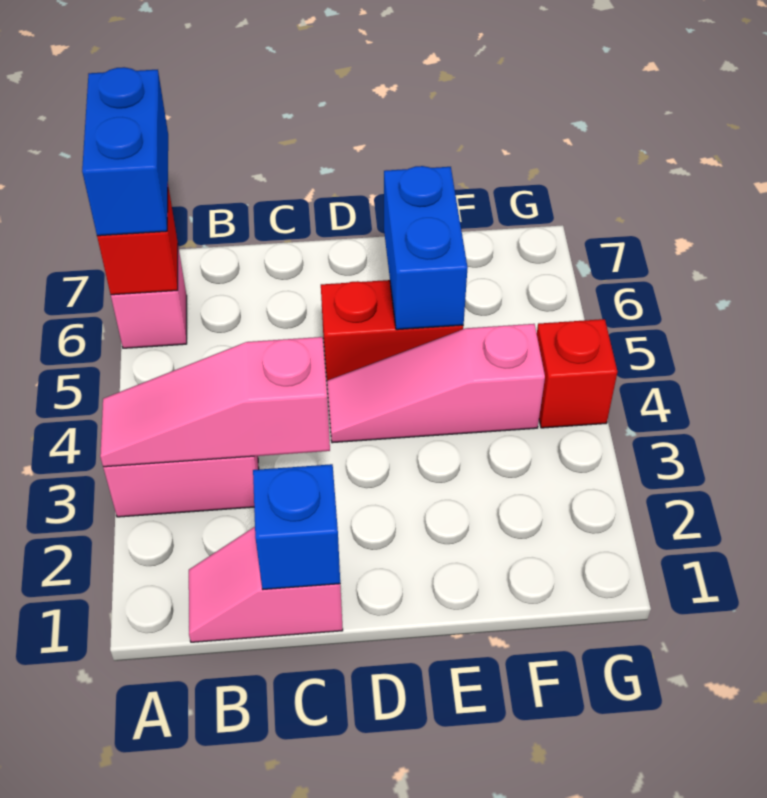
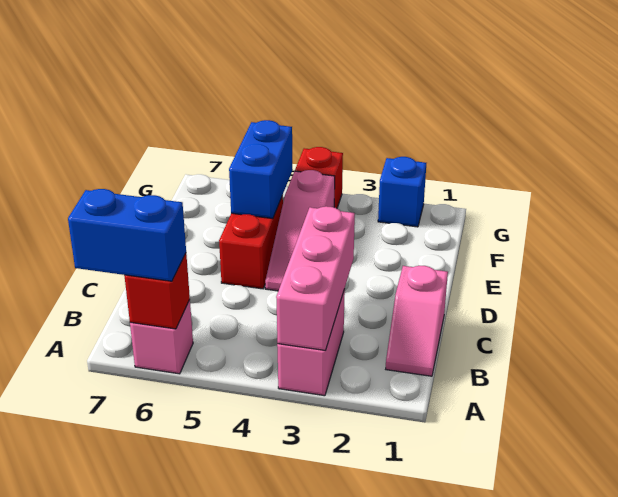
pink slope A3:C3 level 2 top C -> pink brick A3:C3 level 2
blue brick C1 level 2 -> blue brick G2 level 1
blue brick E5:E6 level 2 -> blue brick E5:F5 level 2

